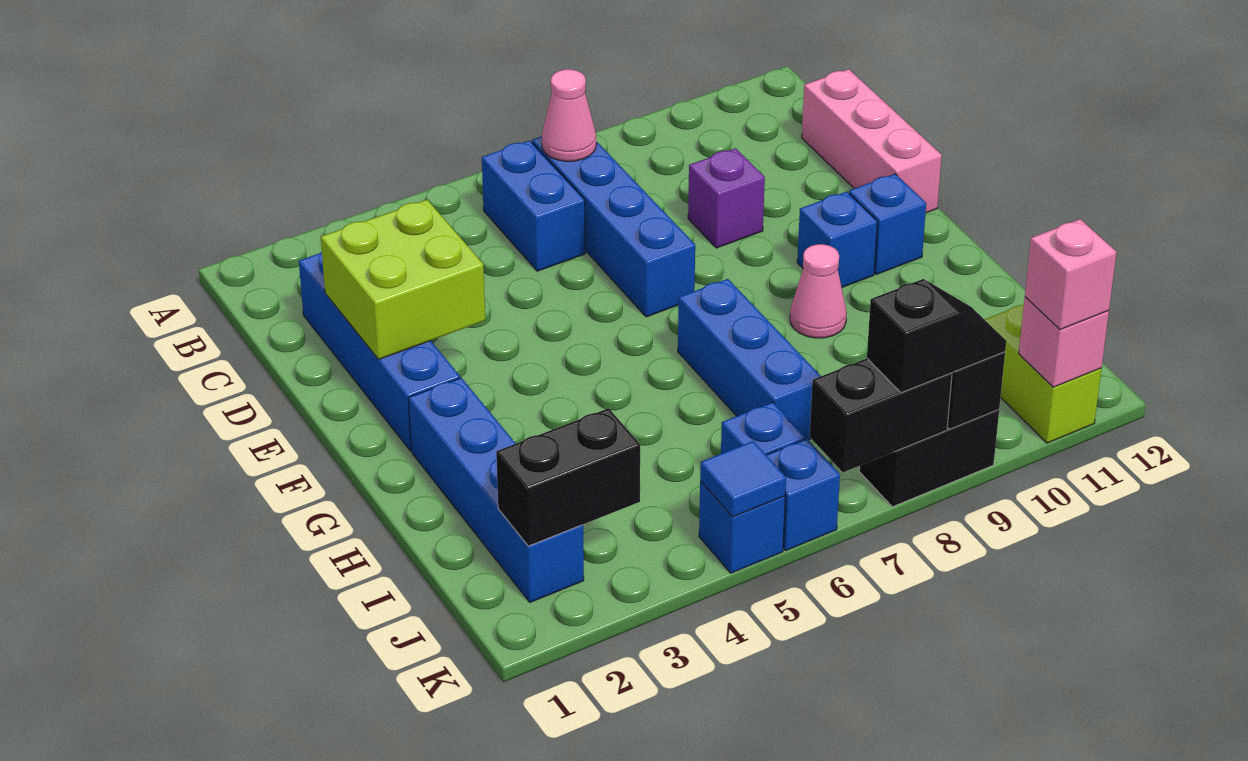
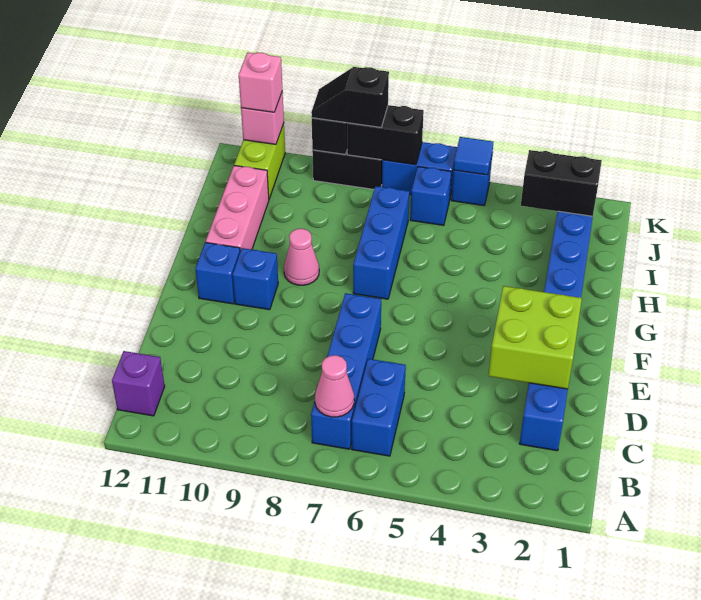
pink brick C12:E12 level 1 -> pink brick G11:I11 level 1
purple brick D9 level 1 -> purple brick B12 level 1
blue brick K6 level 1 -> blue brick K6:K7 level 1

